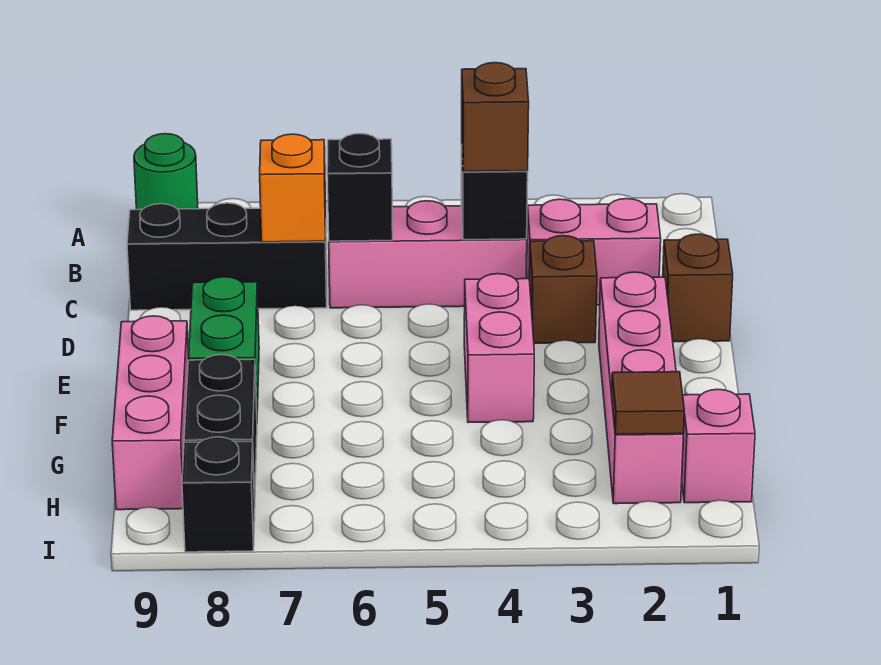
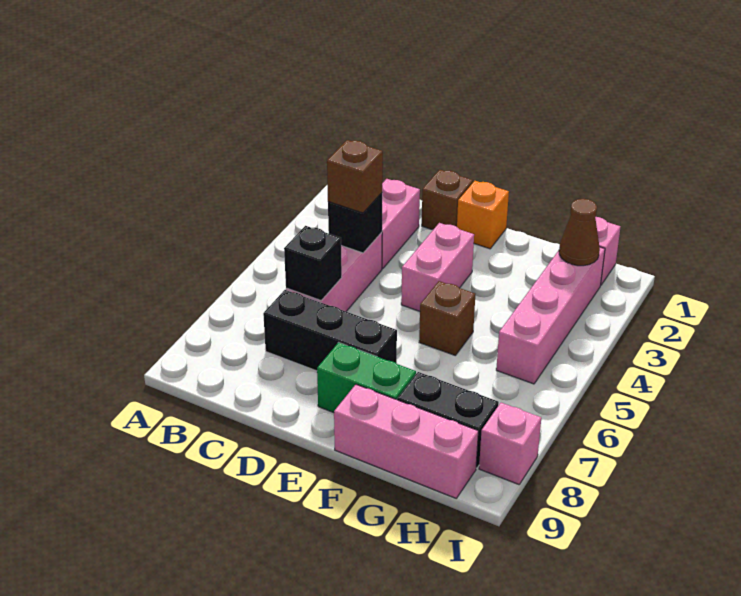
green round brick A9 level 1 -> none
black brick C7:C9 level 1 -> black brick C7:E7 level 1
orange brick C7 level 2 -> orange brick E1 level 1
brown brick D3 level 1 -> brown brick F5 level 1
pink brick E2:H2 level 1 -> pink brick H2:H5 level 1
pink brick E4:F4 level 1 -> pink brick E3:E4 level 1
brown tile H2 level 2 -> brown cone H2 level 2
black brick I8 level 1 -> pink brick I8 level 1

